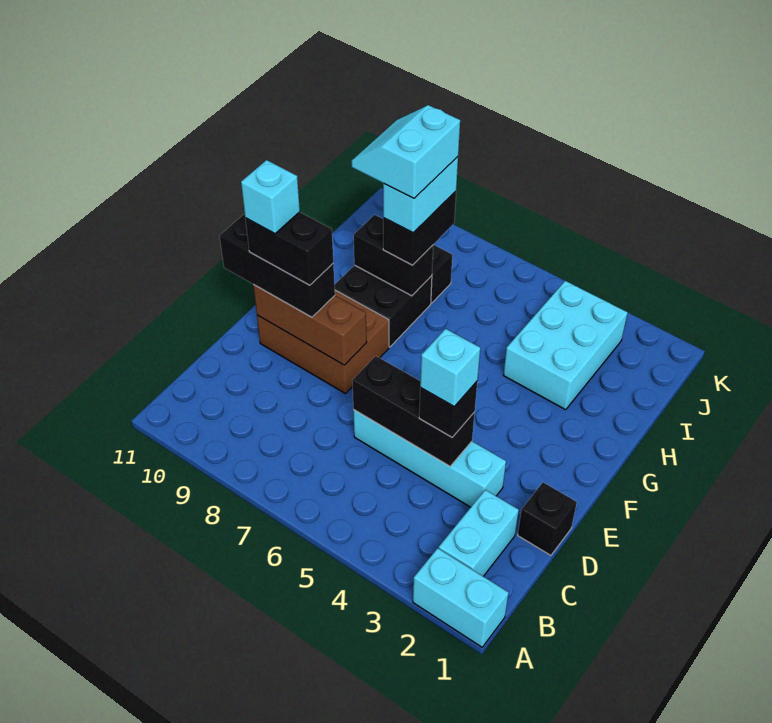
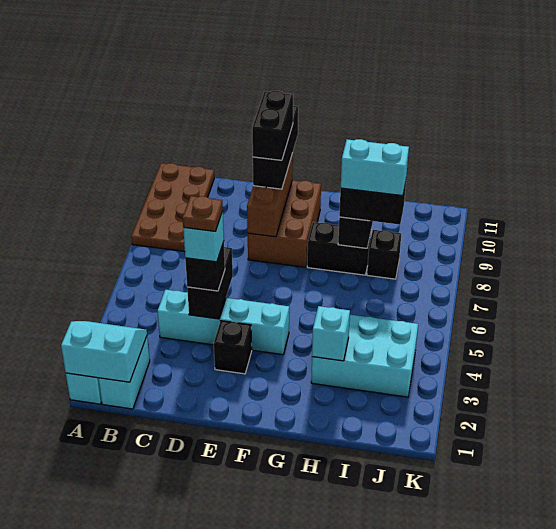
none -> brown plate A8:B11 level 1
cyan brick B2:C2 level 1 -> cyan brick B1:B2 level 1
black brick D1 level 1 -> black brick E3 level 1
cyan brick D3:D6 level 1 -> cyan brick C4:F4 level 1
black brick D4:D6 level 2 -> black brick D4:D5 level 2
none -> brown plate D4 level 5
cyan brick E10 level 5 -> cyan brick H3 level 2
black brick G8:H9 level 1 -> black brick G8:H8 level 1
cyan slope H8:I9 level 5 top 8 -> cyan slope A1:B2 level 2 top 1

